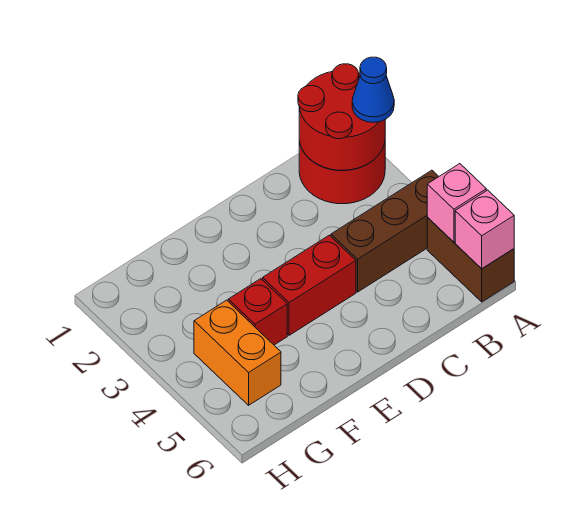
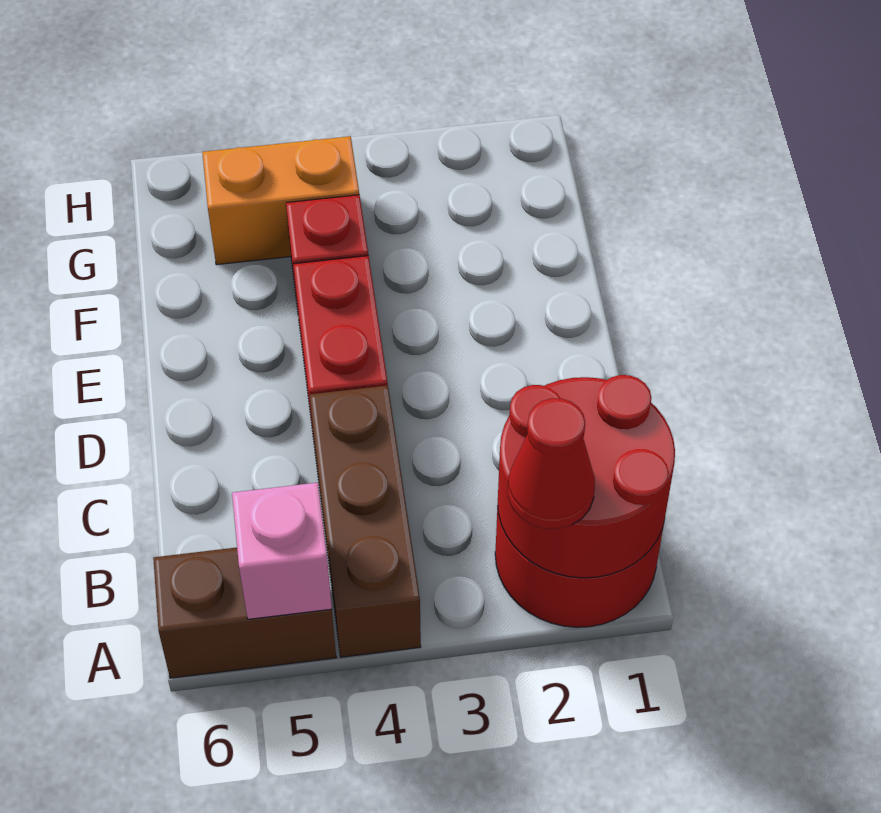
blue cone A2 level 3 -> red cone A2 level 3
pink brick A6 level 2 -> none

